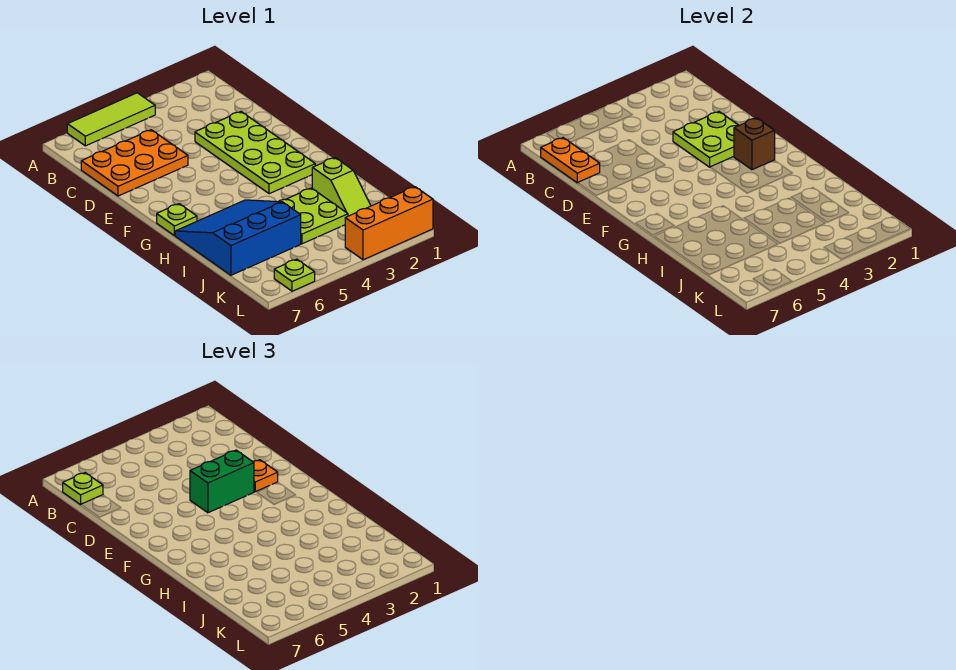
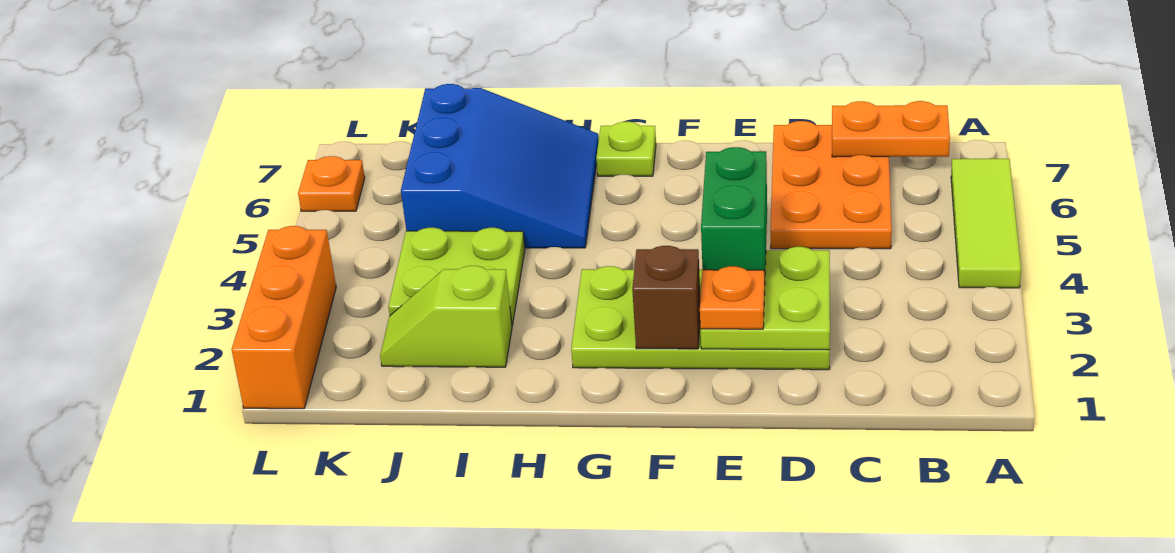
lime plate B7 level 3 -> none
lime plate L6 level 1 -> orange plate L6 level 1

